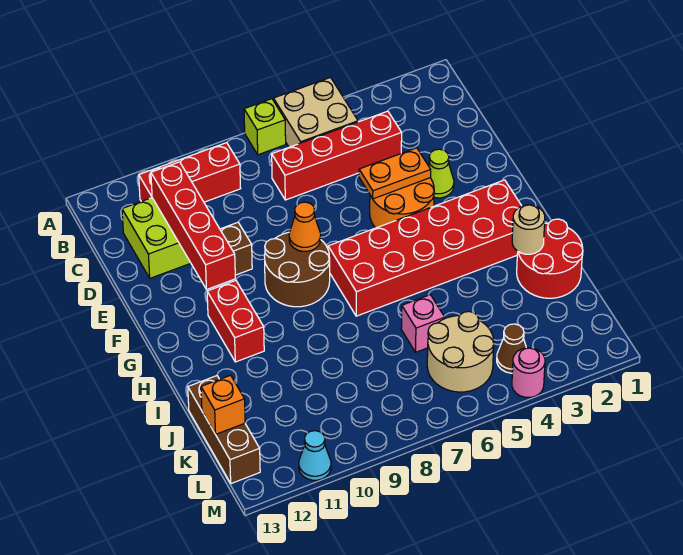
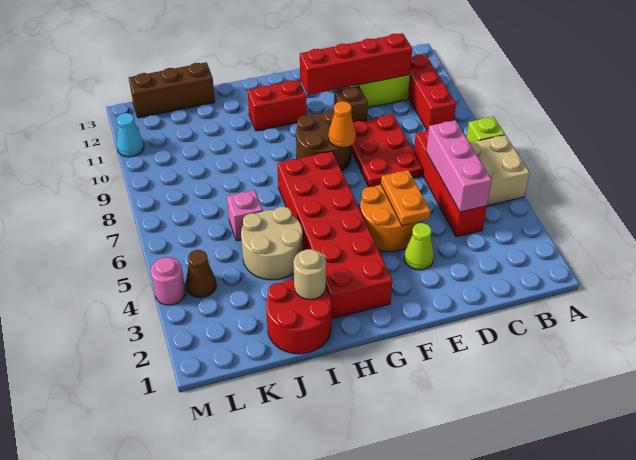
none -> pink brick C4:C6 level 2
none -> red plate D7:E9 level 1
tan round brick K5:L6 level 1 -> tan round brick I4:J5 level 1
orange brick K13 level 2 -> none

